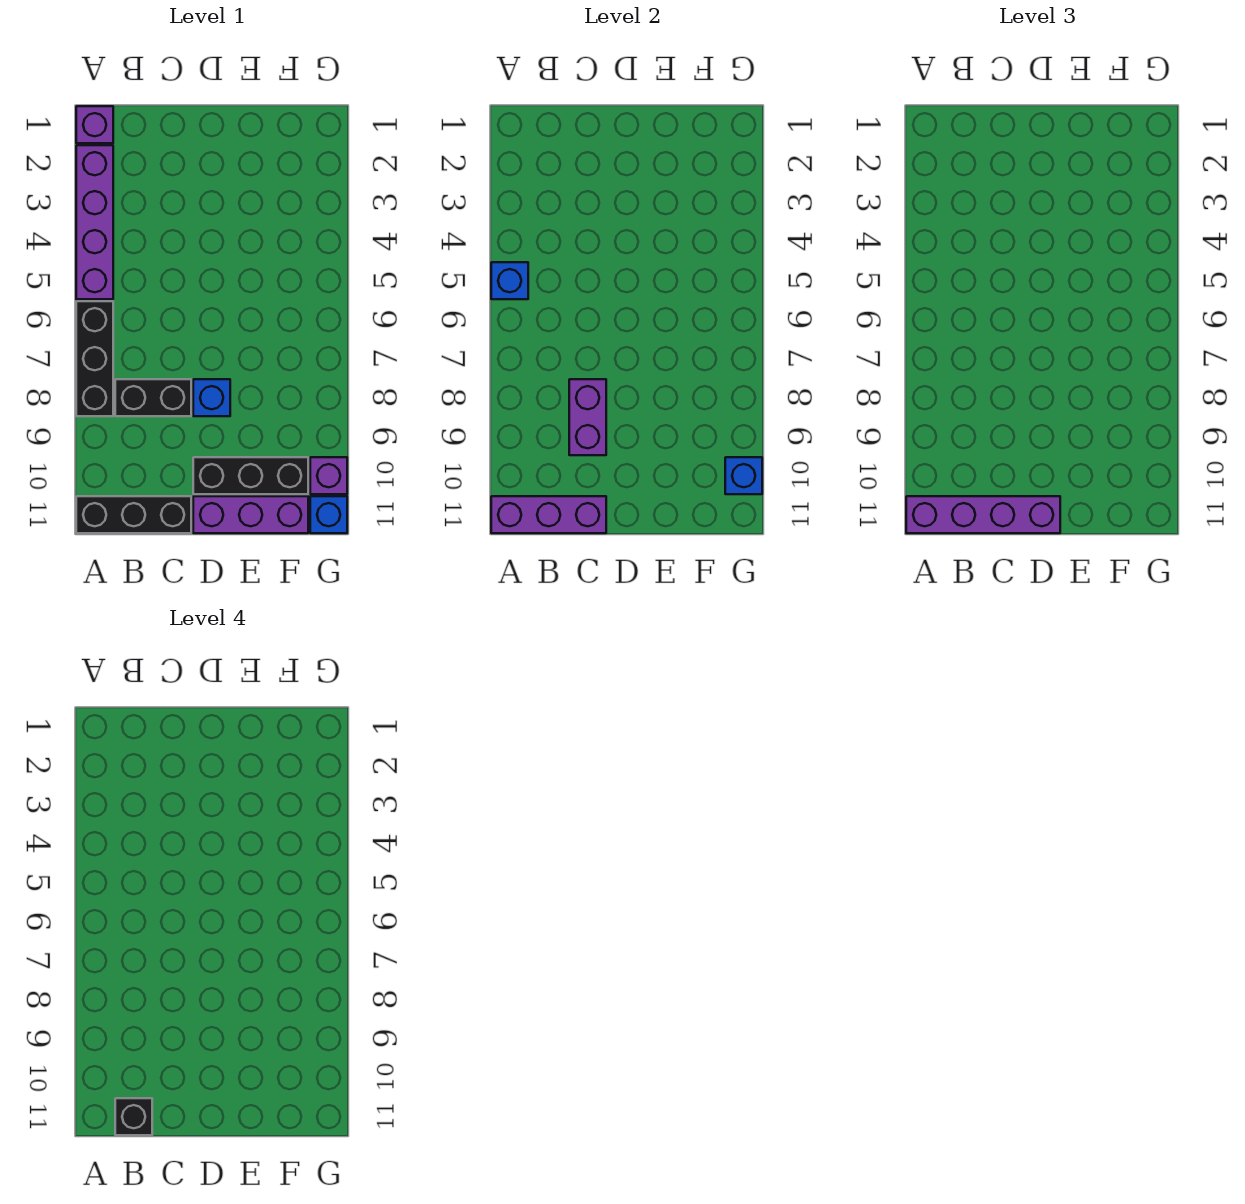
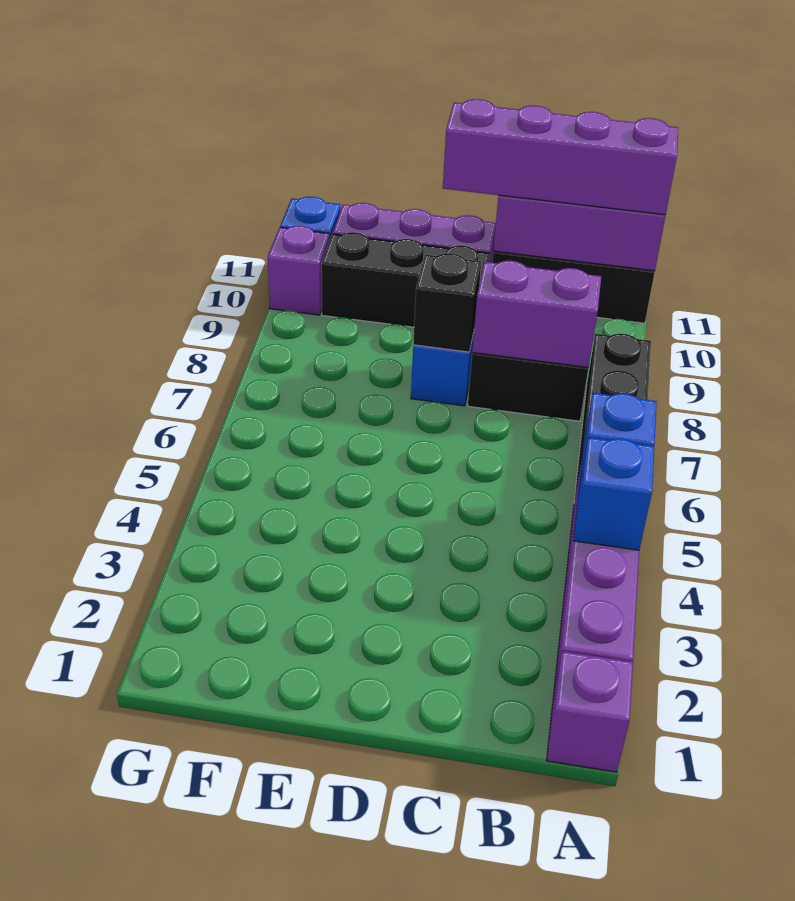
black brick B11 level 4 -> black brick D8 level 2
purple brick C8:C9 level 2 -> purple brick B8:C8 level 2
blue brick G10 level 2 -> blue brick A4 level 2

